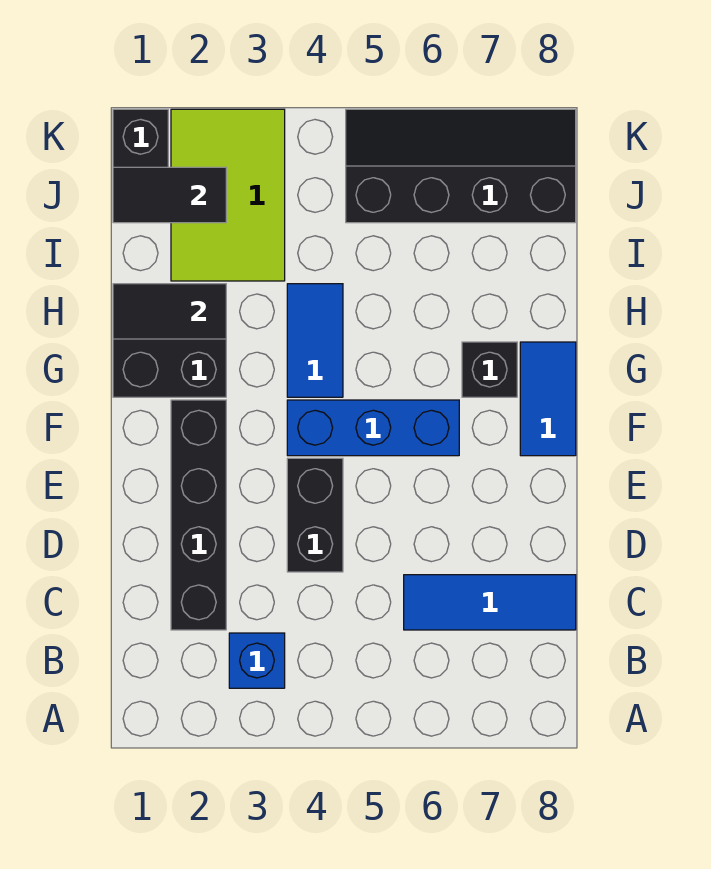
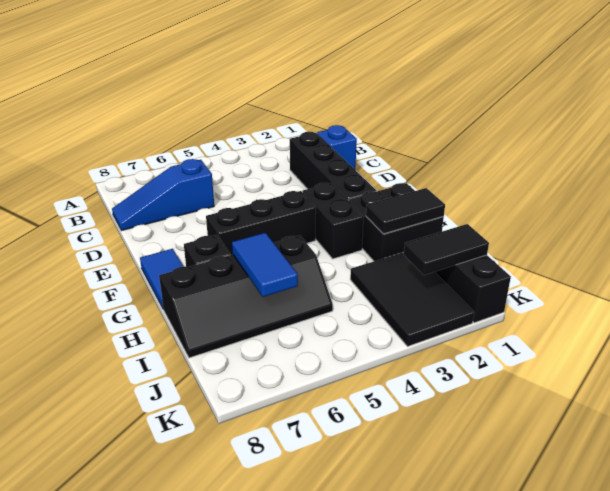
blue brick B3 level 1 -> blue brick C1 level 1
blue tile C6:C8 level 1 -> blue slope C6:C8 level 1 top 6
black brick D4:E4 level 1 -> black brick F3:G3 level 1
blue brick F4:F6 level 1 -> black brick F4:F6 level 1
blue tile G4:H4 level 1 -> blue tile H6:I6 level 2
lime tile I2:K3 level 1 -> black tile I2:K3 level 1
black slope J5:K8 level 1 top J -> black slope H5:I8 level 1 top H

